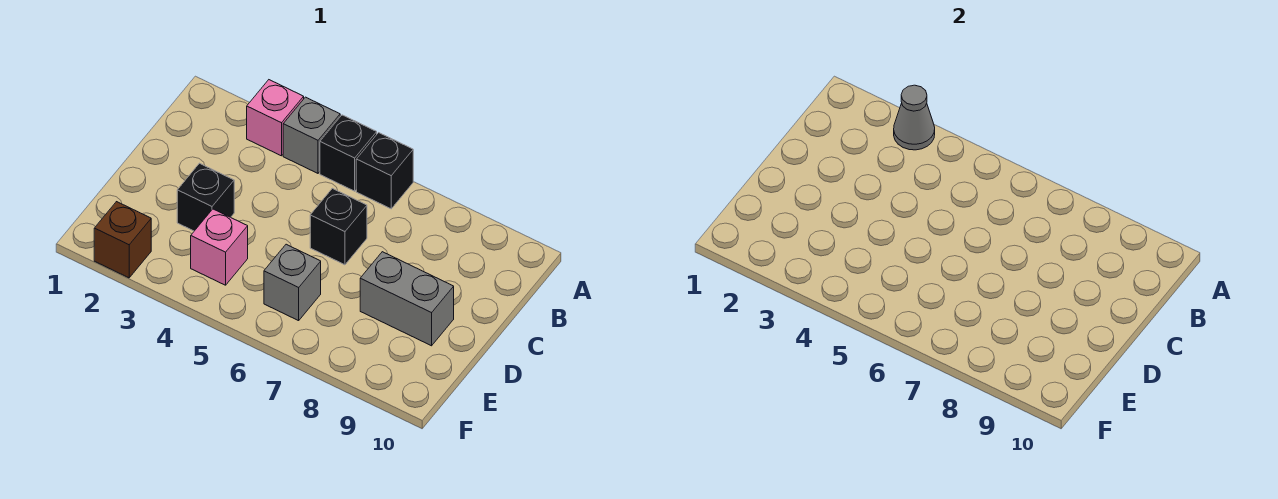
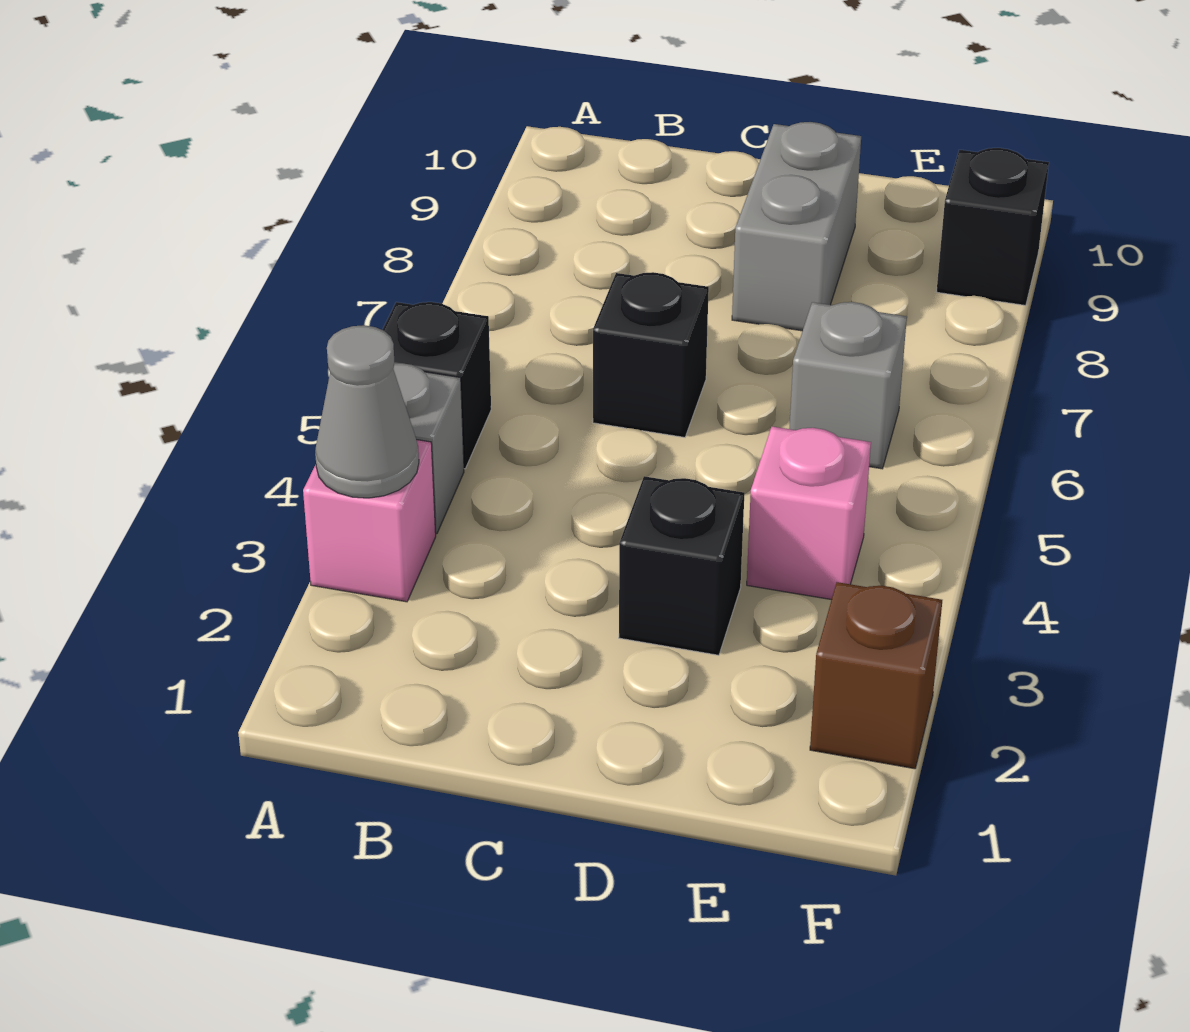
black brick A6 level 1 -> black brick F9 level 1

